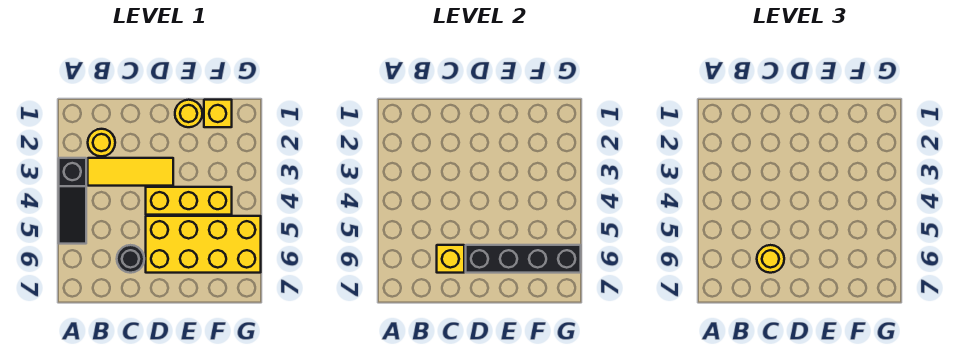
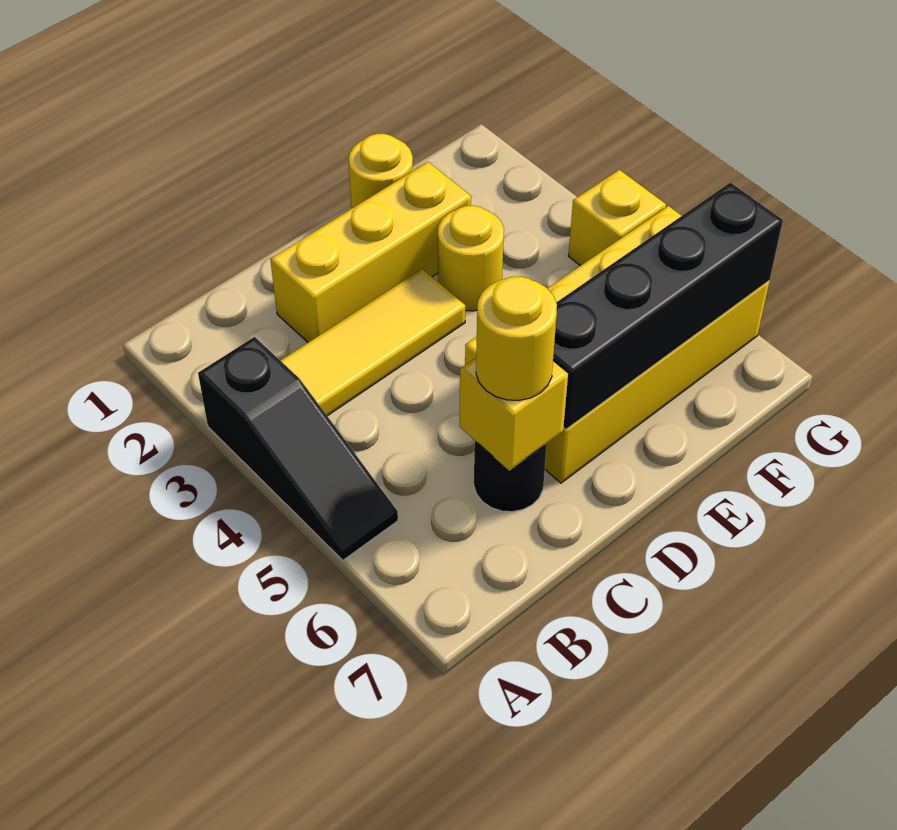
yellow round brick B2 level 1 -> yellow round brick E3 level 1
yellow brick D4:F4 level 1 -> yellow brick C2:E2 level 1
yellow brick F1 level 1 -> yellow brick G4 level 1

